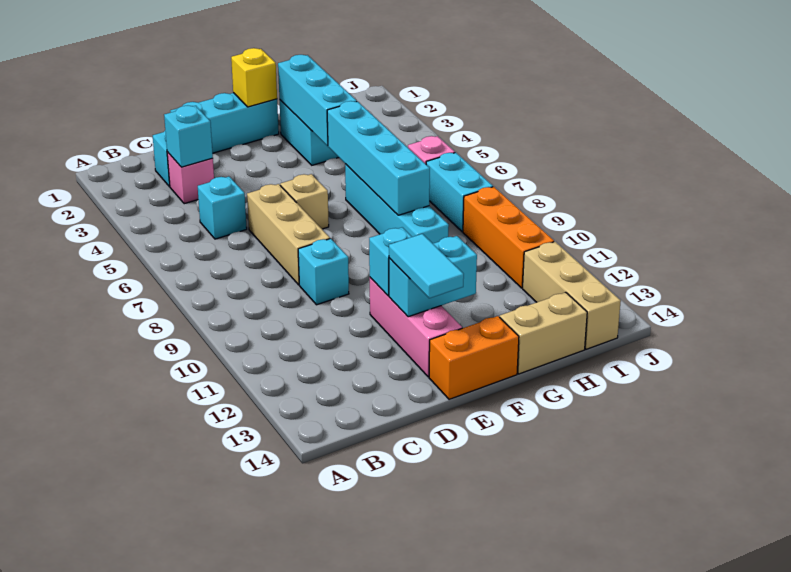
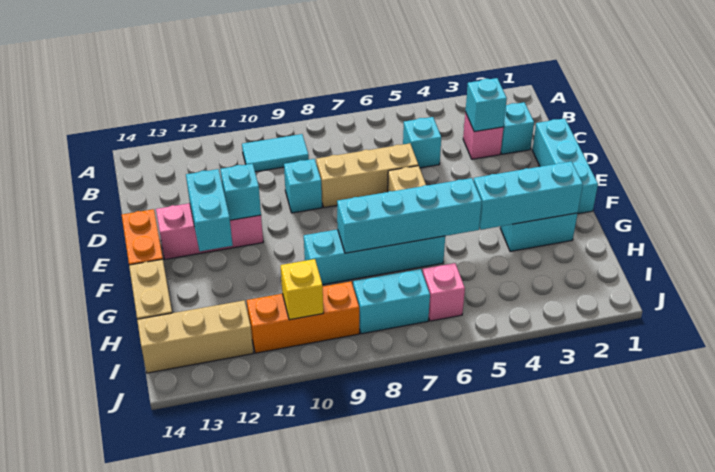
cyan tile E12:E13 level 3 -> cyan tile B9:B10 level 1
yellow brick F1 level 2 -> yellow brick I10 level 2

